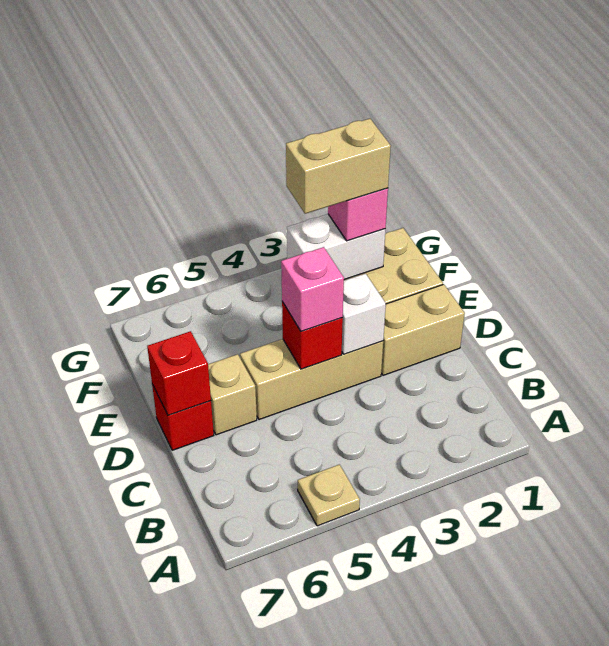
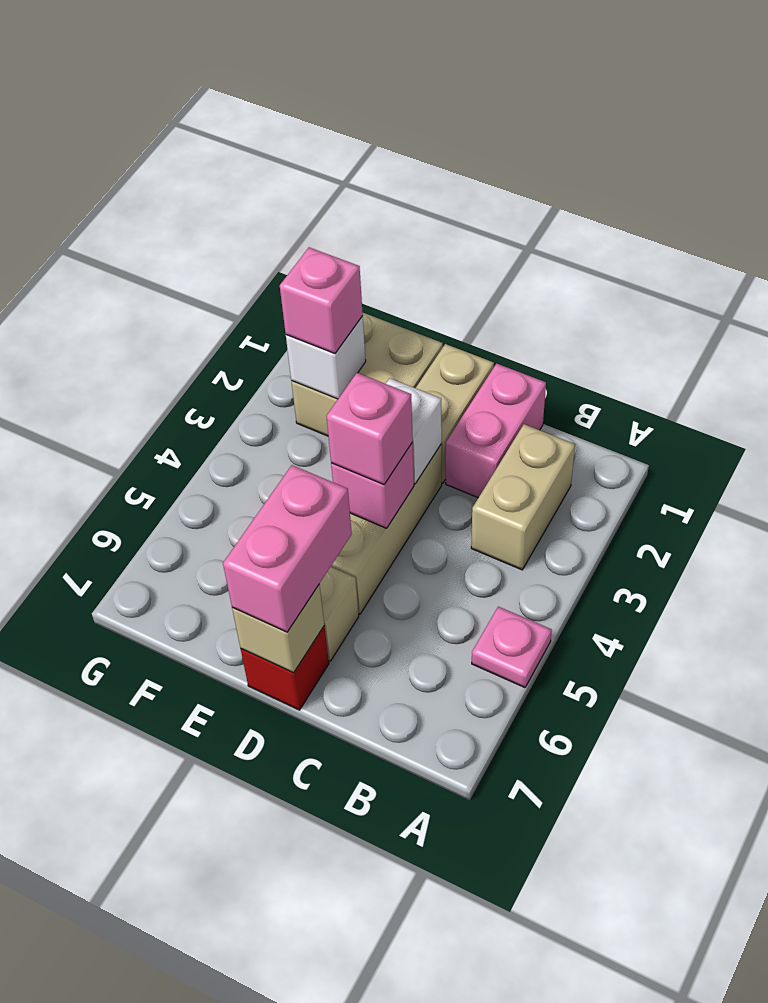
tan plate A5 level 1 -> pink plate A5 level 1
none -> pink brick C1:C2 level 1
red brick D4 level 2 -> pink brick D4 level 2
none -> pink brick D6:D7 level 3
red brick D7 level 2 -> tan brick D7 level 2
white brick F2:F3 level 2 -> white brick F2 level 2
tan brick F2:F3 level 4 -> tan brick B2:B3 level 1

